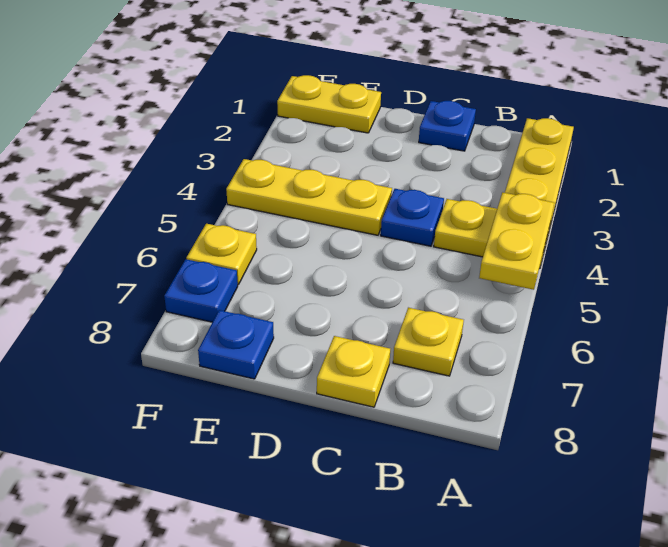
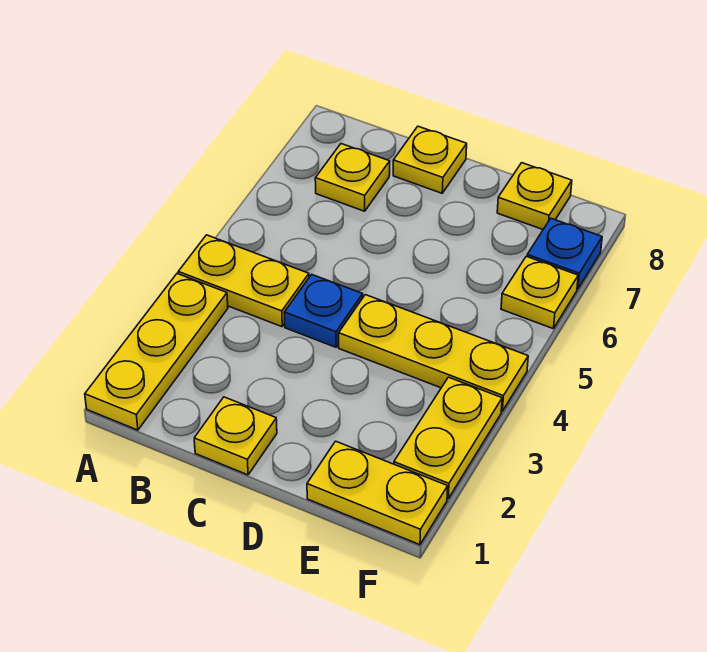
yellow plate A4:A5 level 2 -> yellow plate F2:F3 level 1
blue plate C1 level 1 -> yellow plate C1 level 1
blue plate E8 level 1 -> yellow plate E8 level 1

